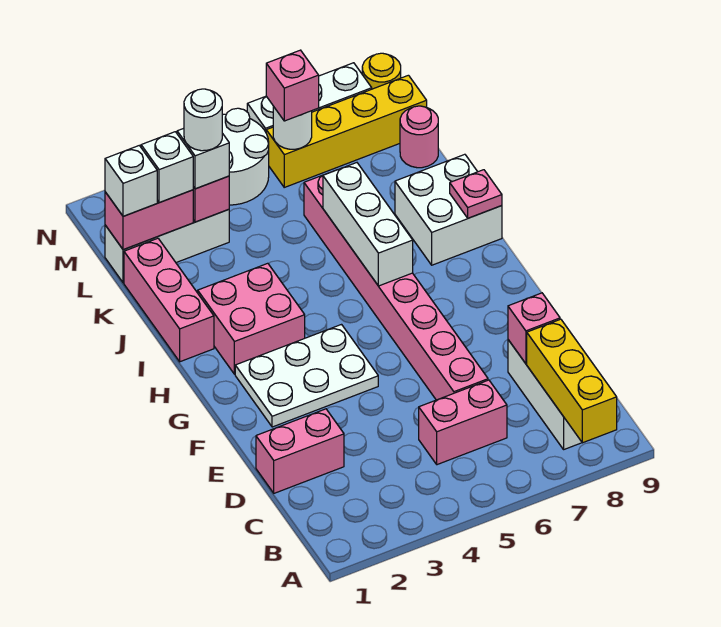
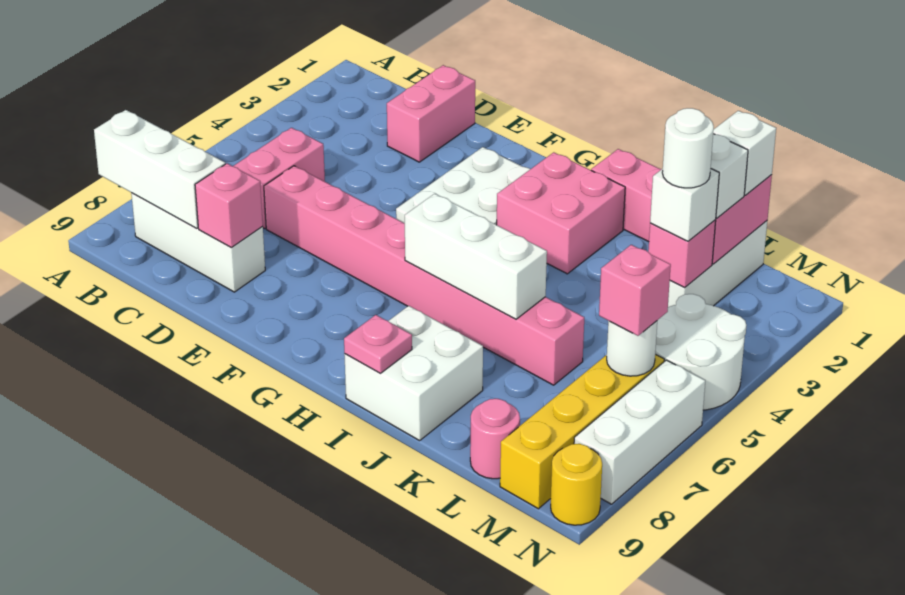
yellow brick A8:C8 level 2 -> white brick A8:C8 level 2

